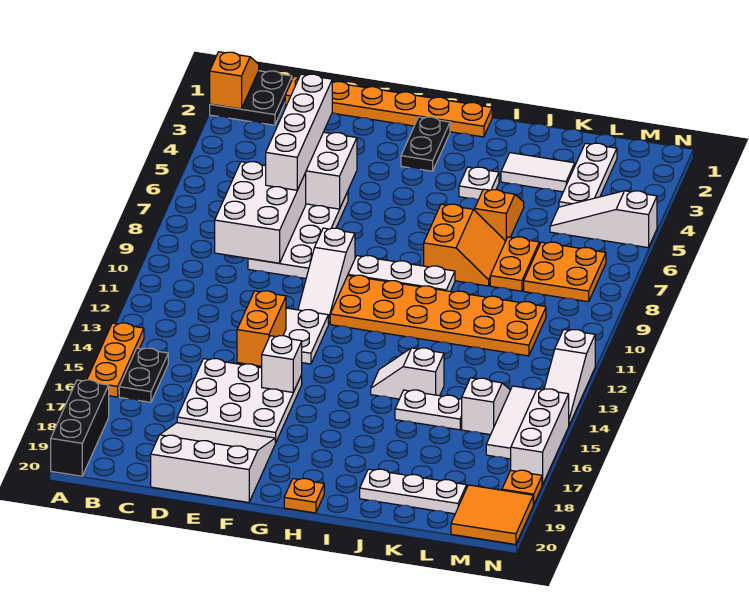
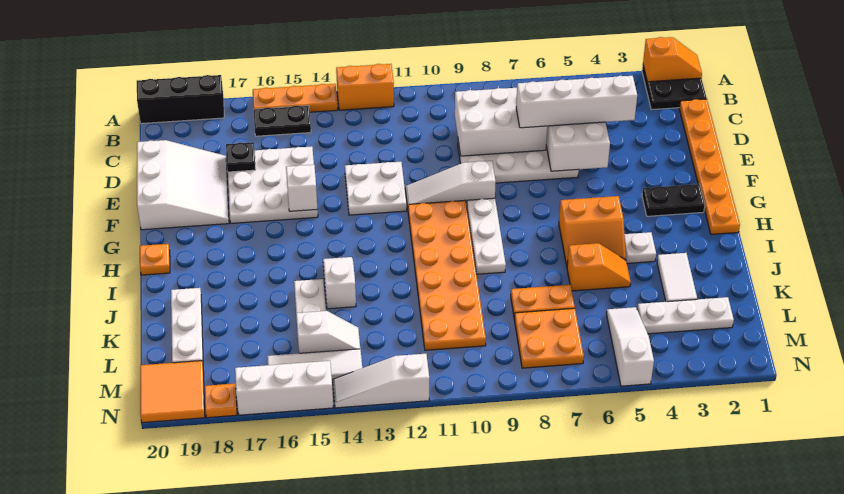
none -> black plate D17 level 2
orange brick E13:E14 level 2 -> orange brick A12:A13 level 1
orange slope I7:J8 level 1 top I -> orange slope H5:I6 level 1 top H

